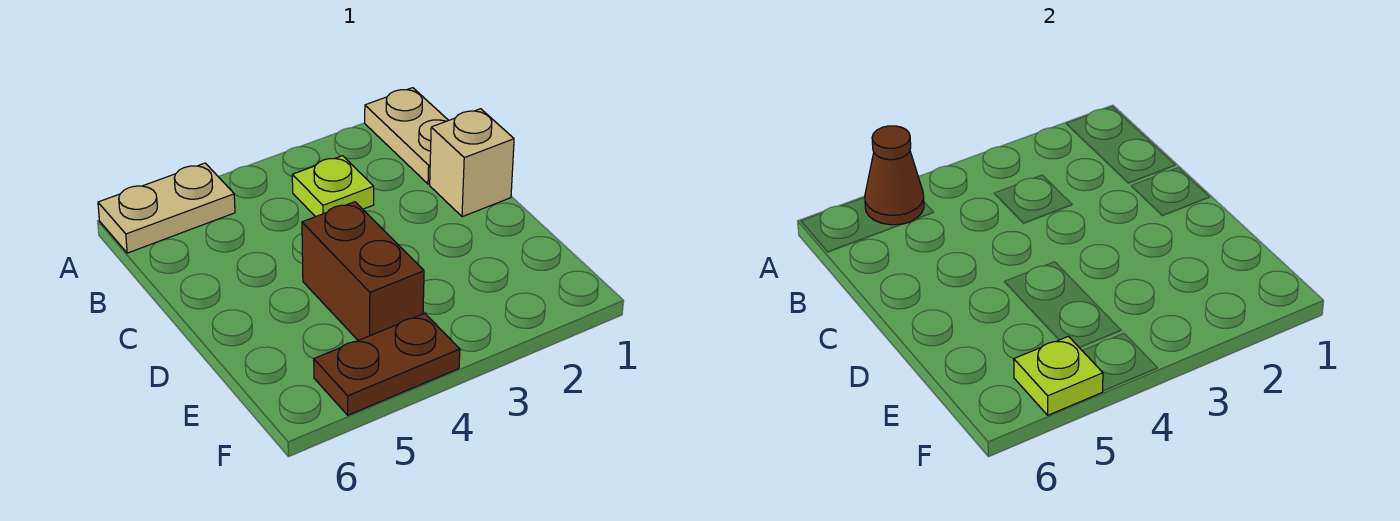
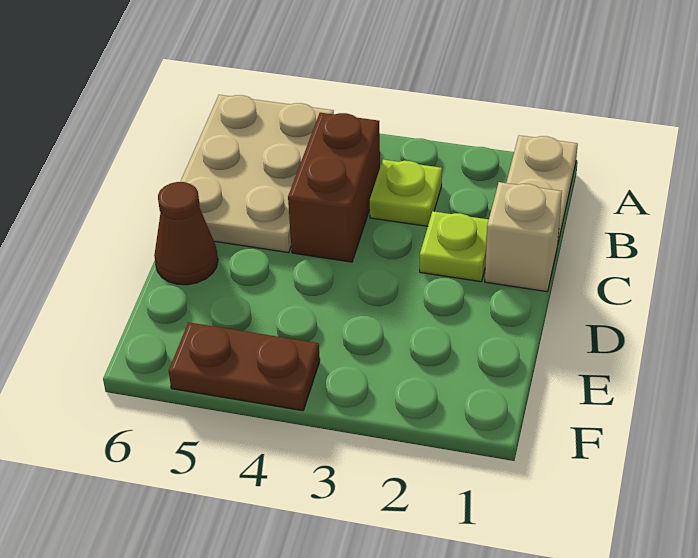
tan plate A5:A6 level 1 -> tan plate A5:C6 level 1
brown cone A5 level 2 -> brown cone D6 level 1
brown brick D4:E4 level 1 -> brown brick B4:C4 level 1
lime plate F5 level 2 -> lime plate C2 level 1

